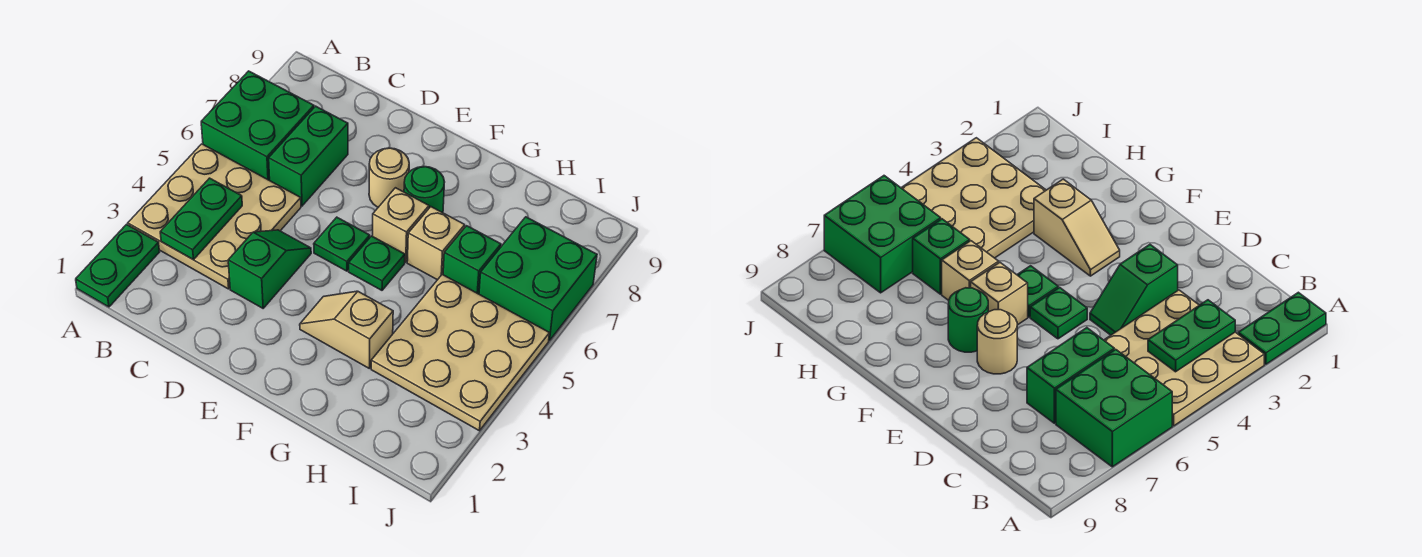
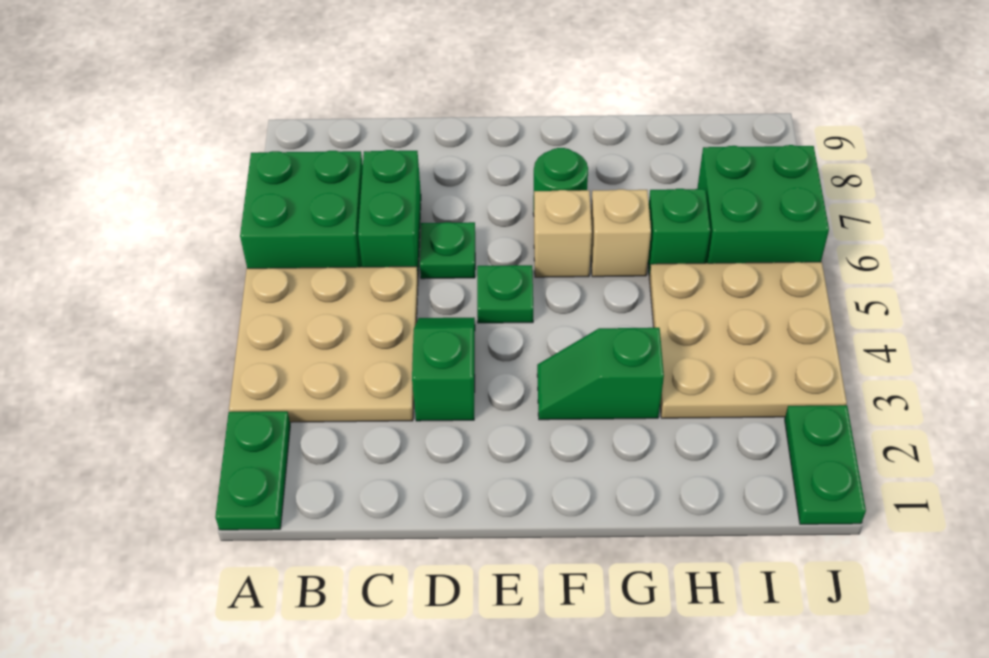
green plate B3:B4 level 2 -> green plate J1:J2 level 1
tan round brick E7 level 1 -> none
tan slope F3:G3 level 1 top G -> green slope F3:G3 level 1 top G
green plate F5 level 1 -> green plate D6 level 1

